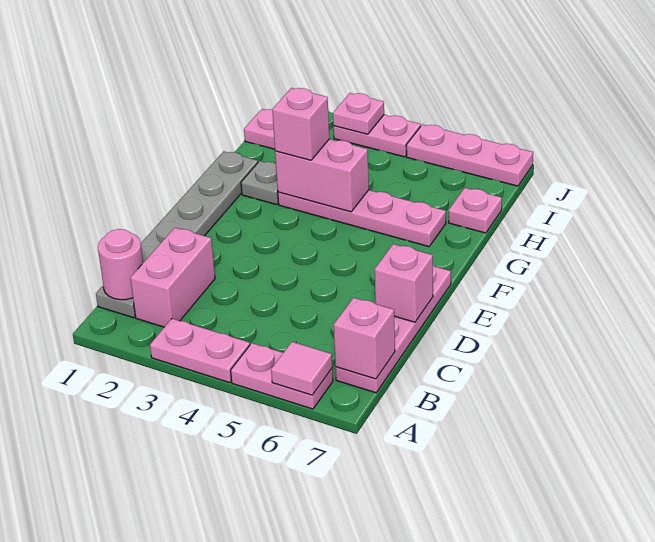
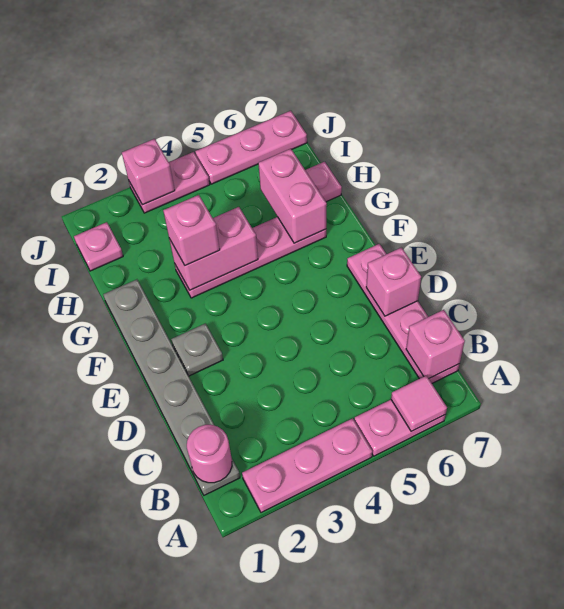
pink plate A3:A4 level 1 -> pink plate A2:A4 level 1
pink brick B2:C2 level 1 -> pink brick G6:H6 level 2
grey plate G2 level 1 -> grey plate E2 level 1
pink plate J3 level 2 -> pink brick J3 level 2

